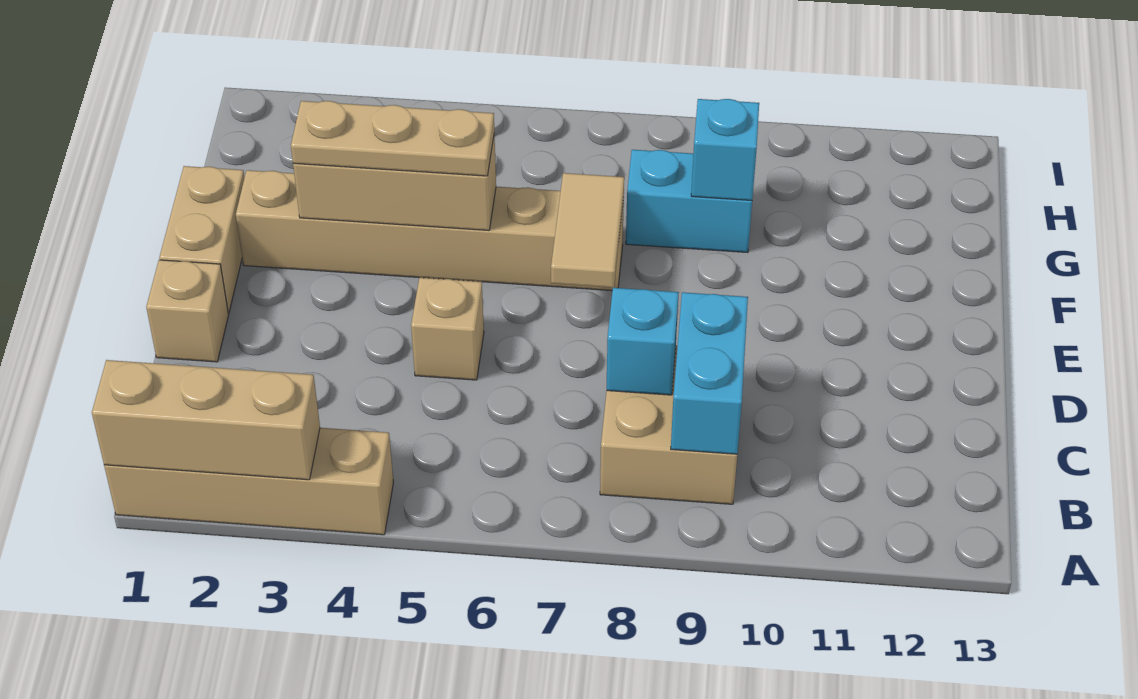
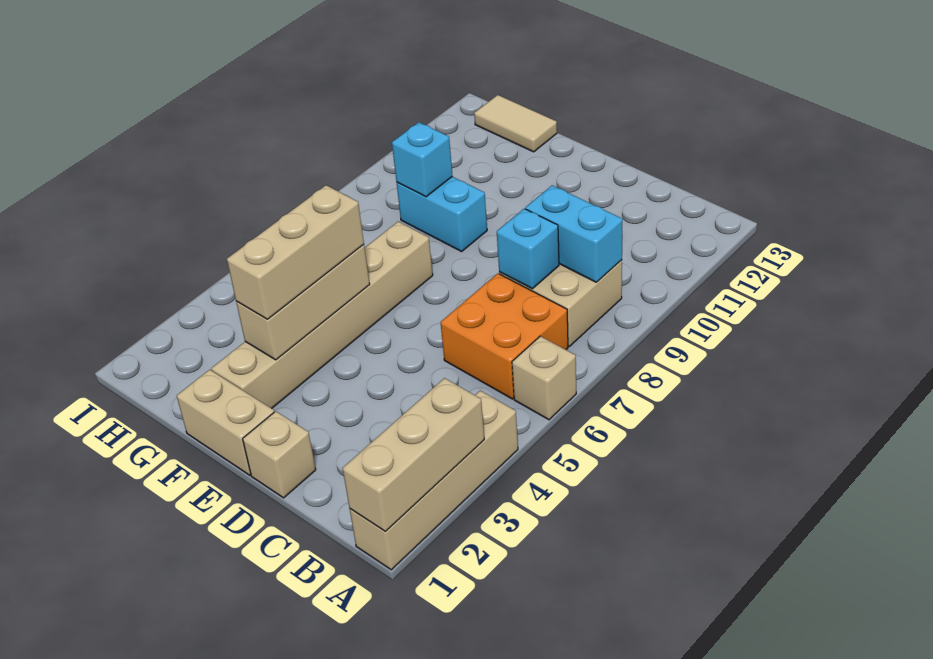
none -> orange brick B6:C7 level 1
tan brick D5 level 1 -> tan brick A6 level 1
tan tile E7:F7 level 2 -> tan tile G13:H13 level 1
tan plate F3:F5 level 3 -> tan brick F3:F5 level 3
cyan brick G8:G9 level 1 -> cyan brick F9:G9 level 1

